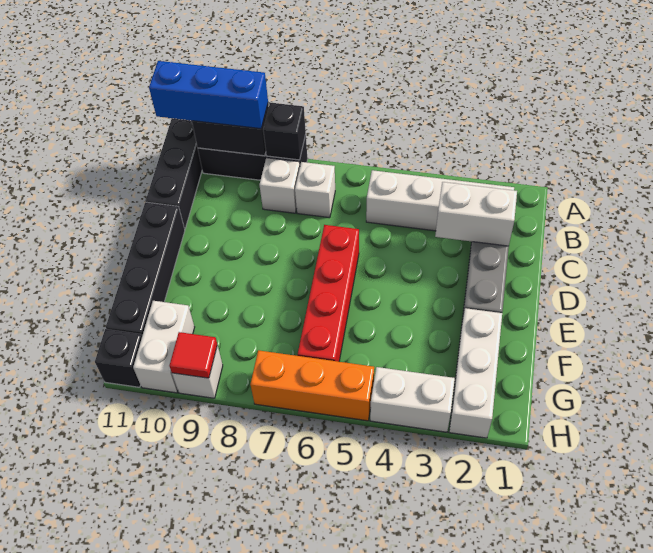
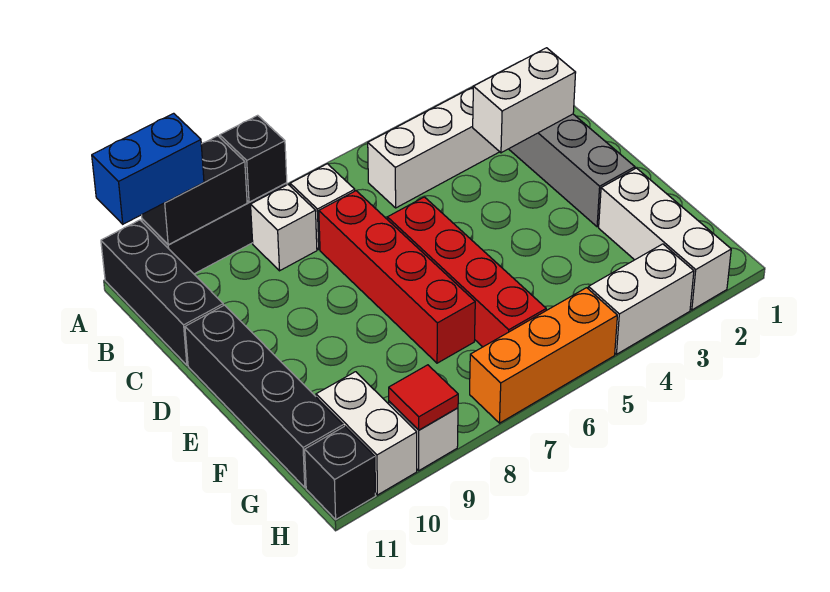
blue brick A9:A11 level 3 -> blue brick A10:A11 level 3
none -> red brick C7:F7 level 1

